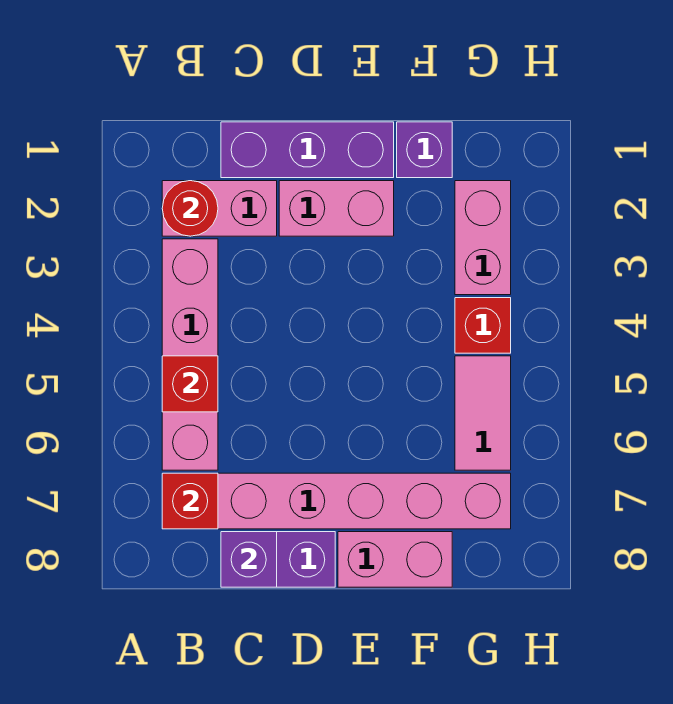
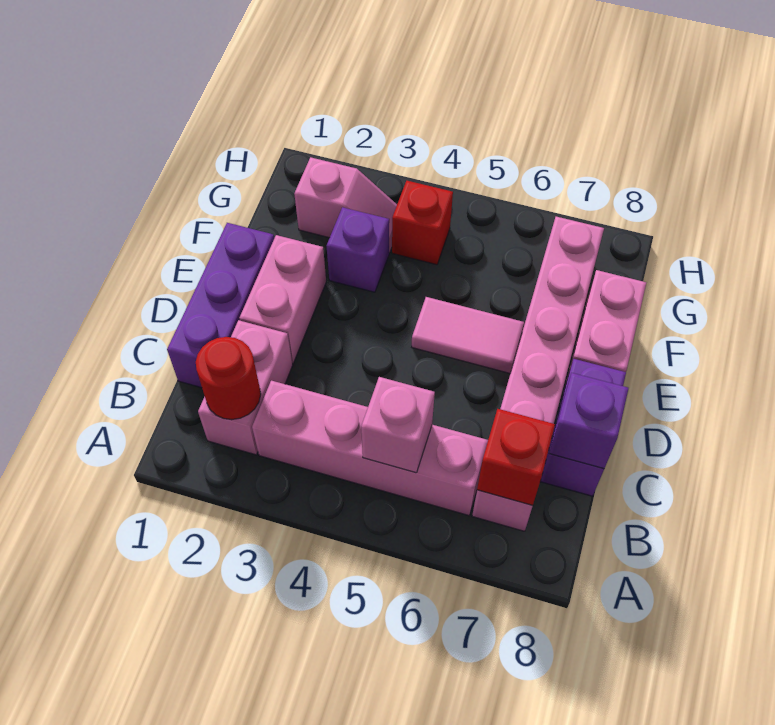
red brick B5 level 2 -> pink brick B5 level 2
purple brick F1 level 1 -> purple brick F3 level 1
pink brick G2:G3 level 1 -> pink slope G2:G3 level 1 top 2
pink tile G5:G6 level 1 -> pink tile E5:E6 level 1

